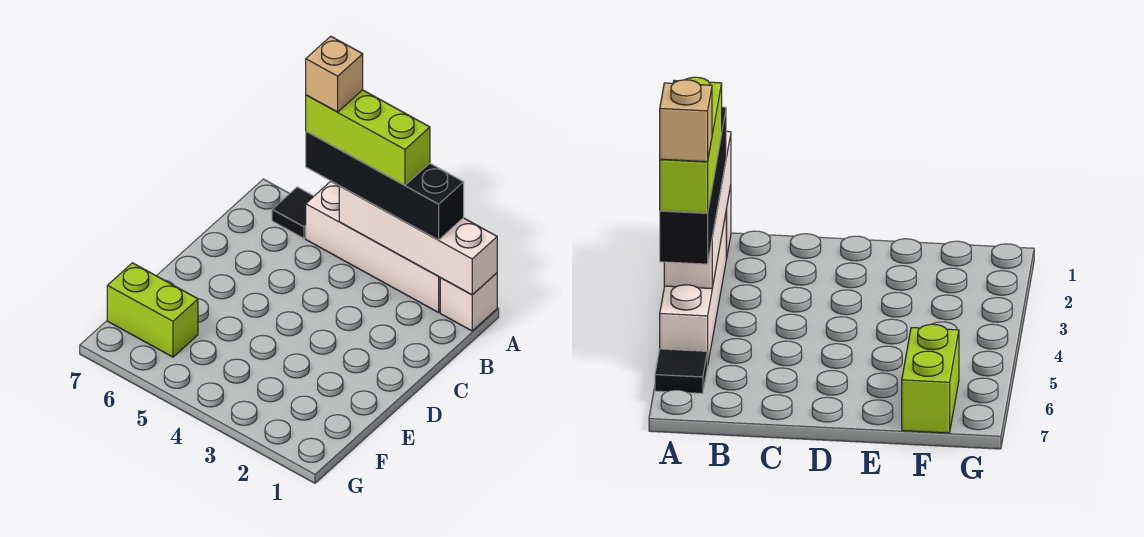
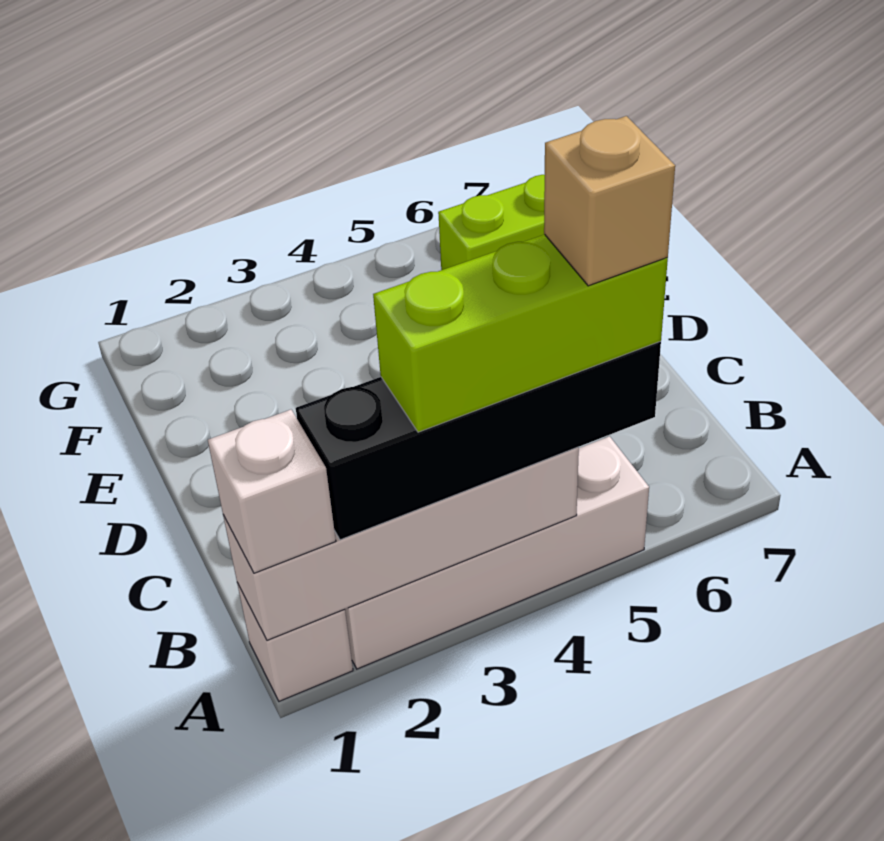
none -> white brick A1 level 3
black tile A6 level 1 -> none

